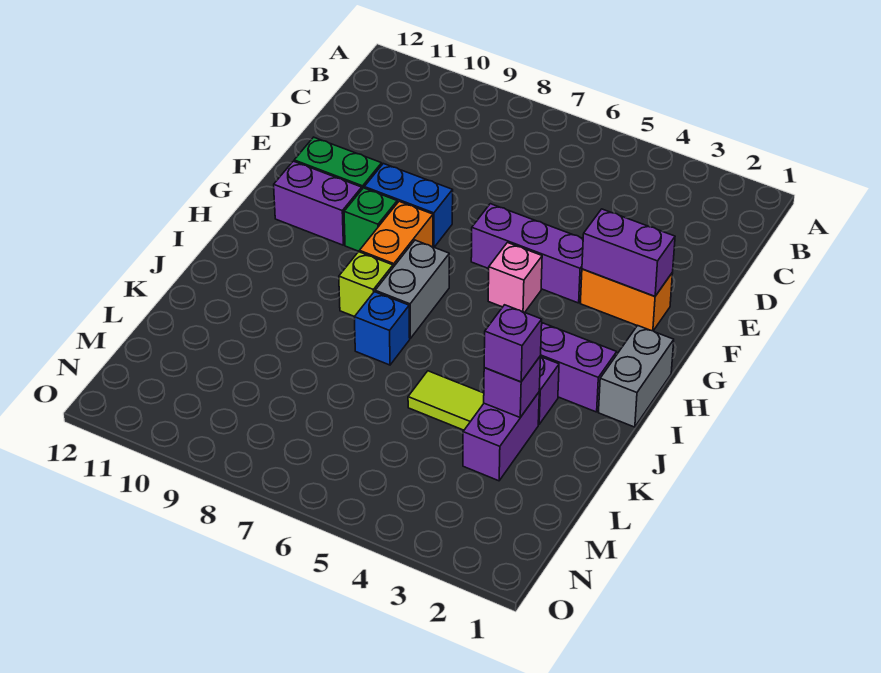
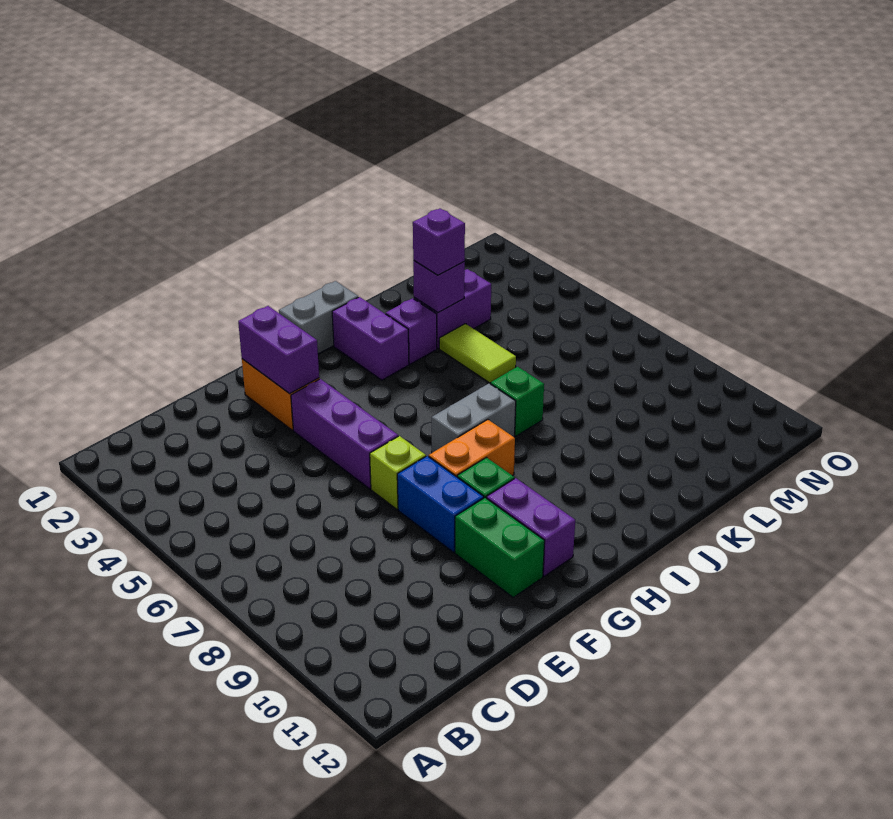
pink brick G5 level 1 -> none
lime brick I8 level 1 -> lime brick F7 level 1
blue brick J7 level 1 -> green brick J7 level 1

